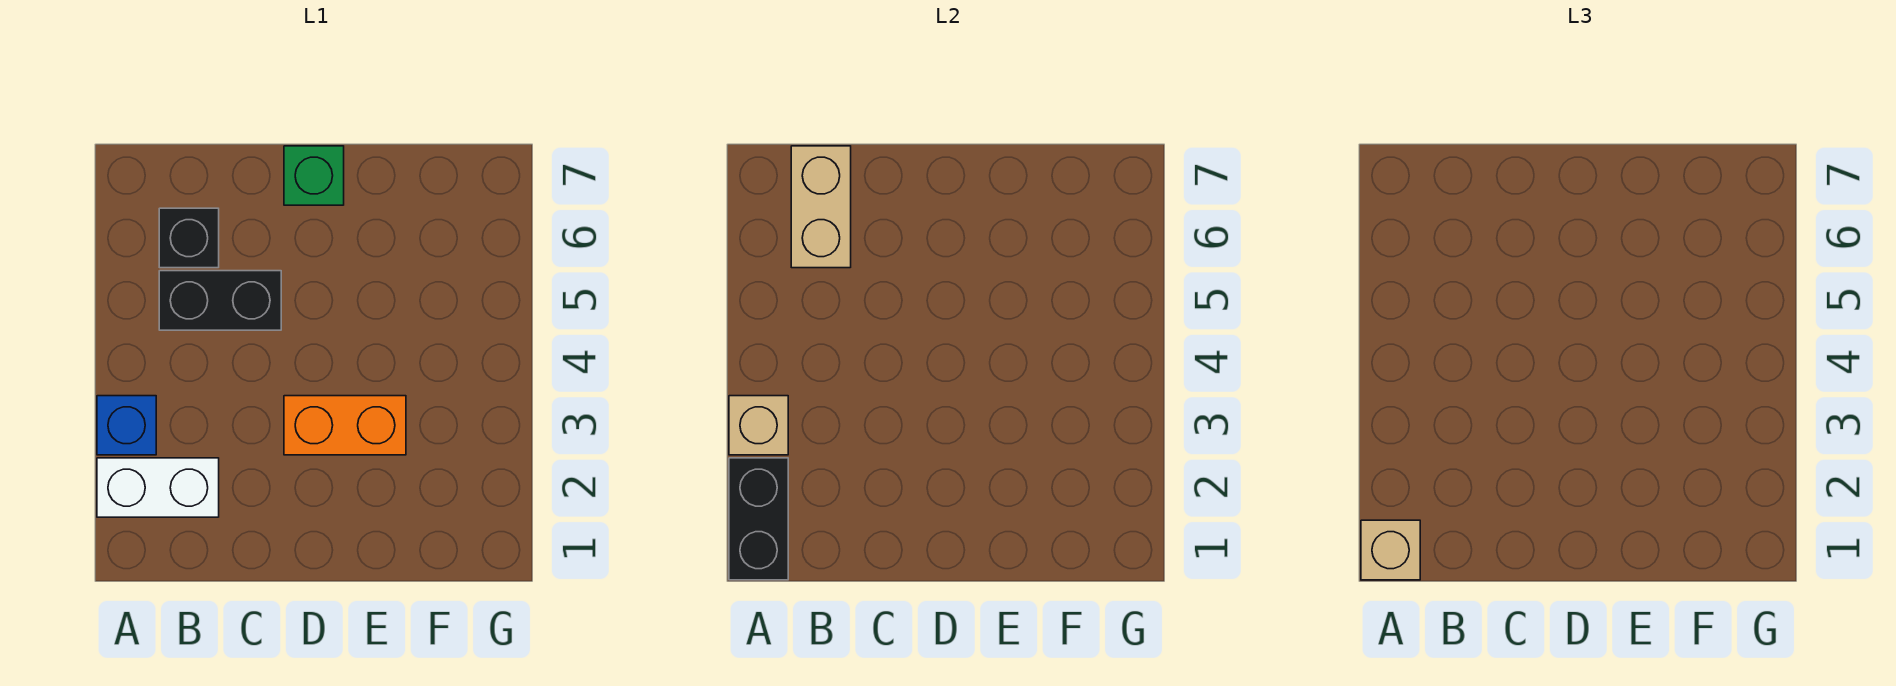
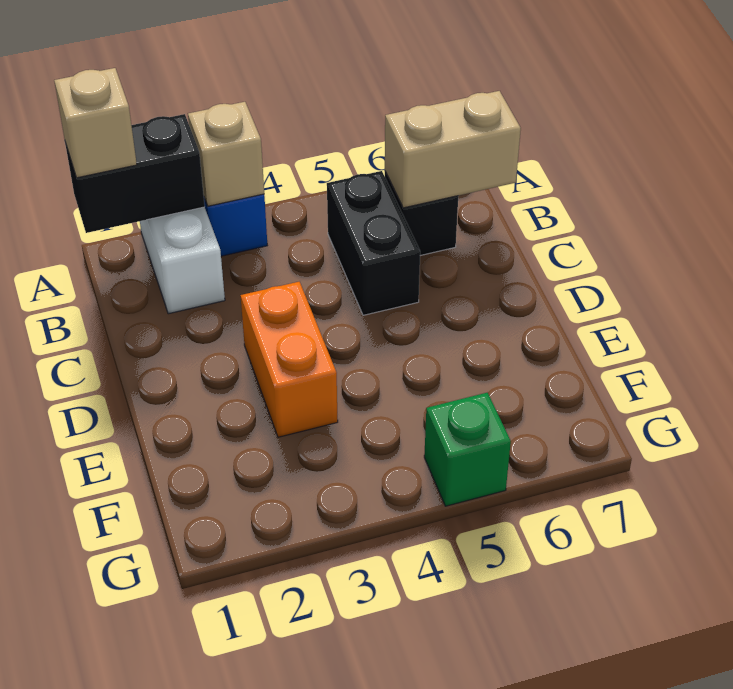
green brick D7 level 1 -> green brick G5 level 1

